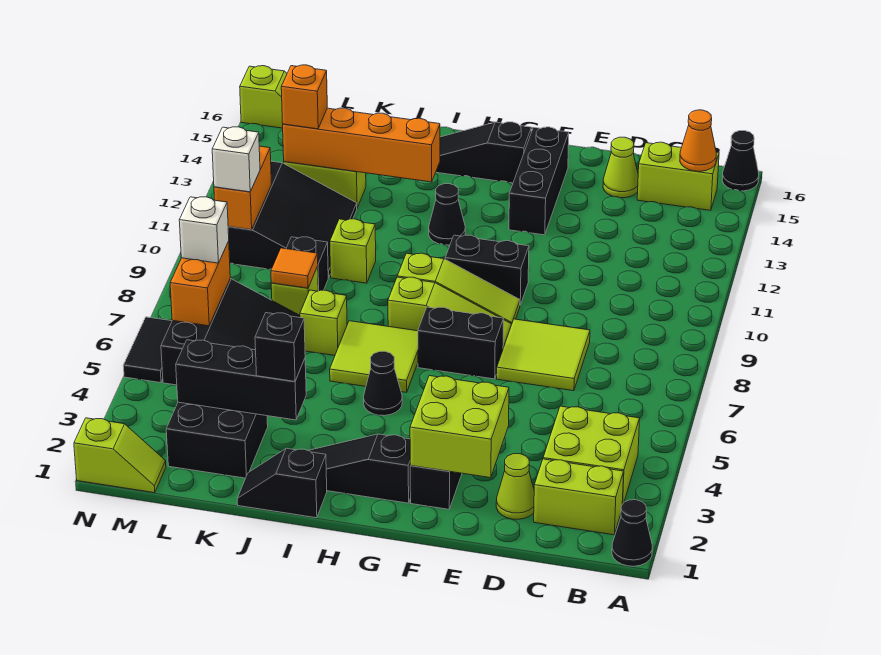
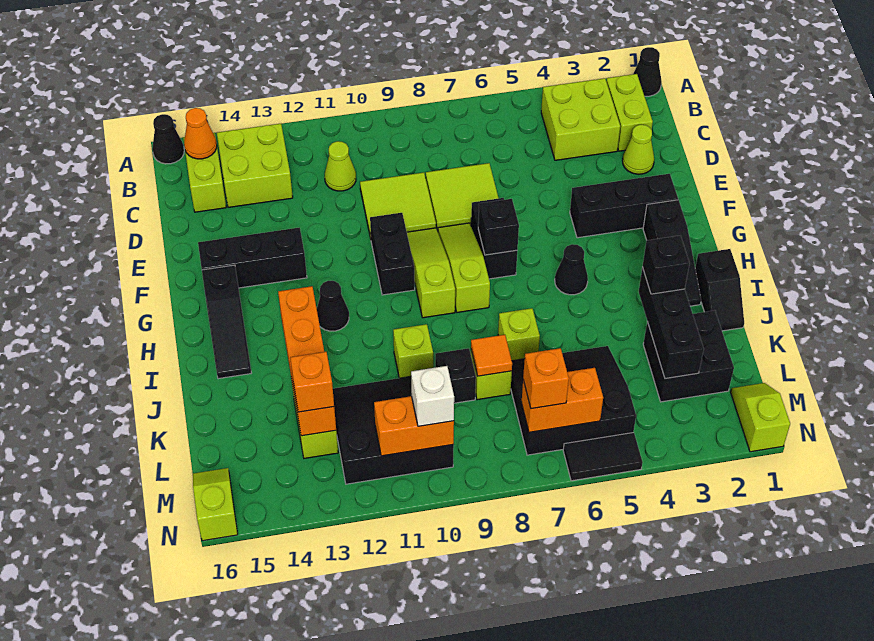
lime cone D15 level 1 -> lime cone C11 level 1
lime brick E2:F3 level 2 -> lime brick B13:C14 level 1
none -> black brick G7 level 2
lime tile H6:I7 level 1 -> lime tile D9:E10 level 1
white brick M7 level 3 -> orange brick M7 level 3

